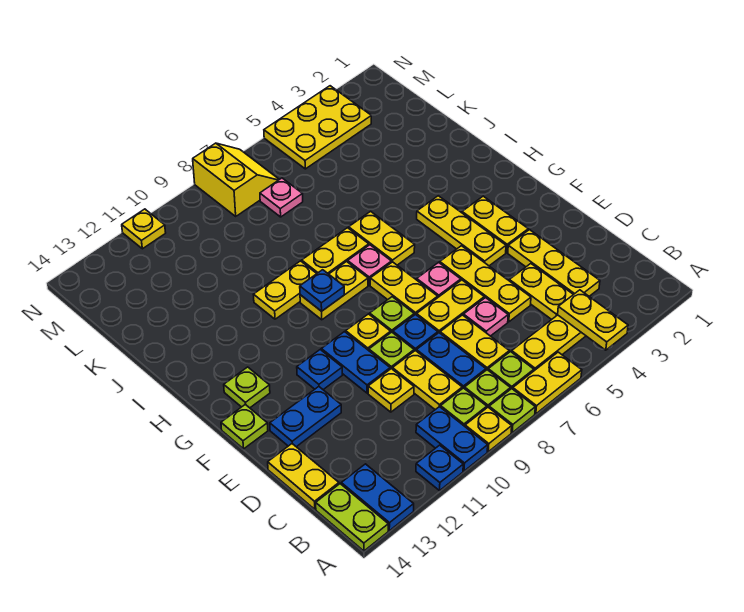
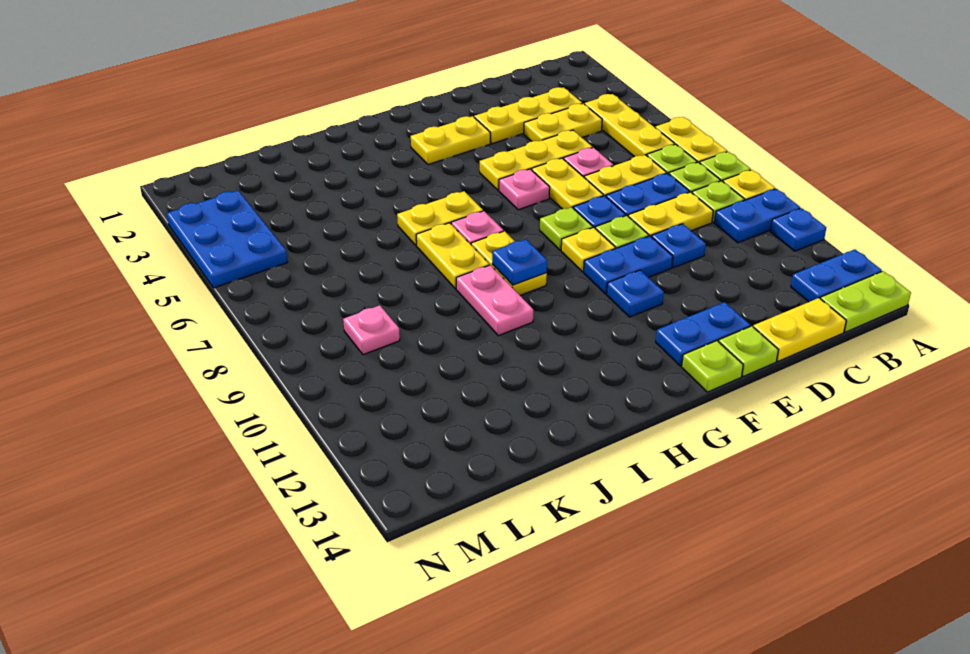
yellow plate A4:B4 level 2 -> none
yellow plate D10 level 1 -> blue plate D10 level 1
blue plate E12:E13 level 1 -> blue plate E13:F13 level 1
yellow plate F4:H4 level 1 -> none
yellow plate F7:G7 level 1 -> none
lime plate G13 level 1 -> lime plate E14 level 1
yellow plate I9:I10 level 1 -> pink plate I9:I10 level 1
pink plate L7 level 1 -> pink plate L9 level 1
yellow plate M3:N5 level 1 -> blue plate M3:N5 level 1
yellow slope M7:N8 level 1 top 8 -> none
yellow plate N11 level 1 -> none

